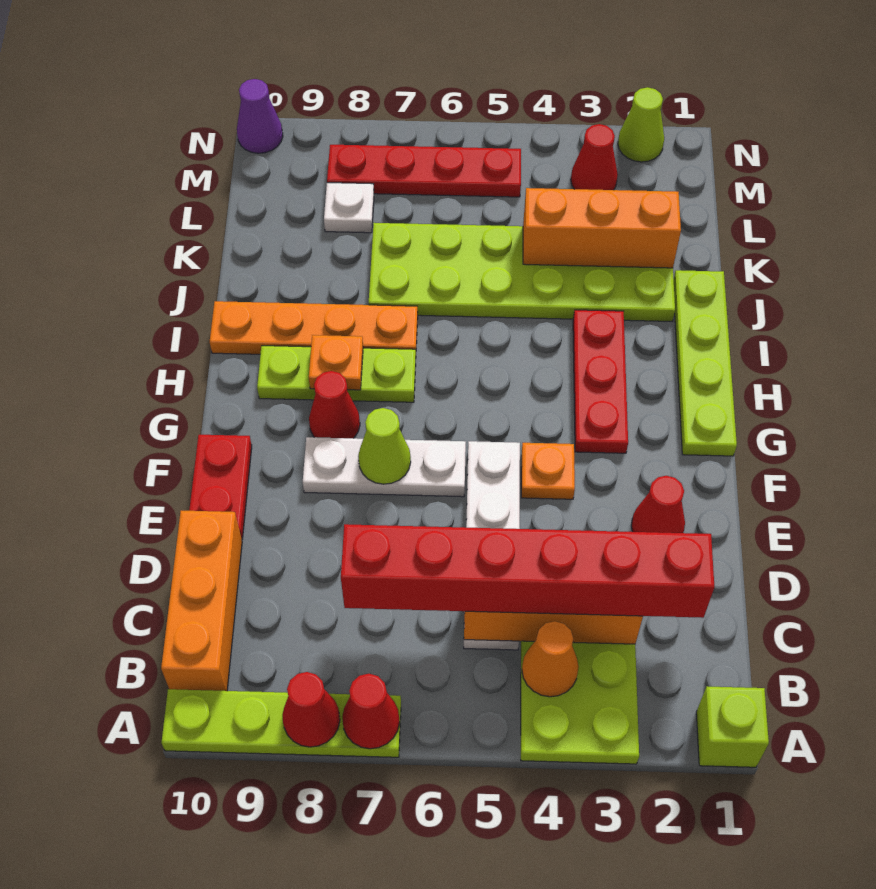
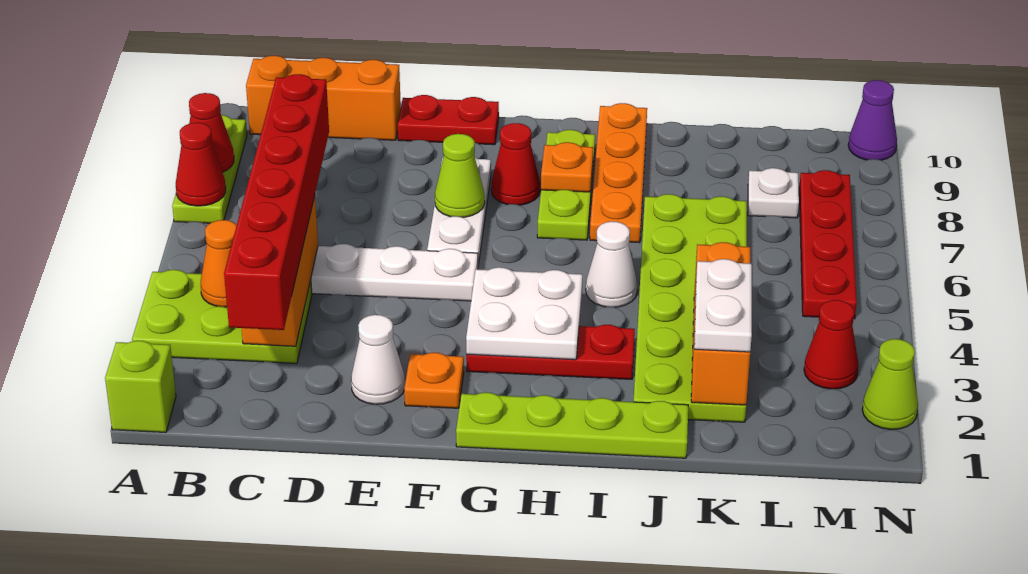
lime plate A7:A10 level 1 -> lime plate A7:A9 level 1
red cone E2 level 1 -> white cone E2 level 1
orange plate F4 level 1 -> orange plate F2 level 1
none -> white plate G3:H4 level 2
none -> white cone I5 level 1
none -> white plate K2:K3 level 3

